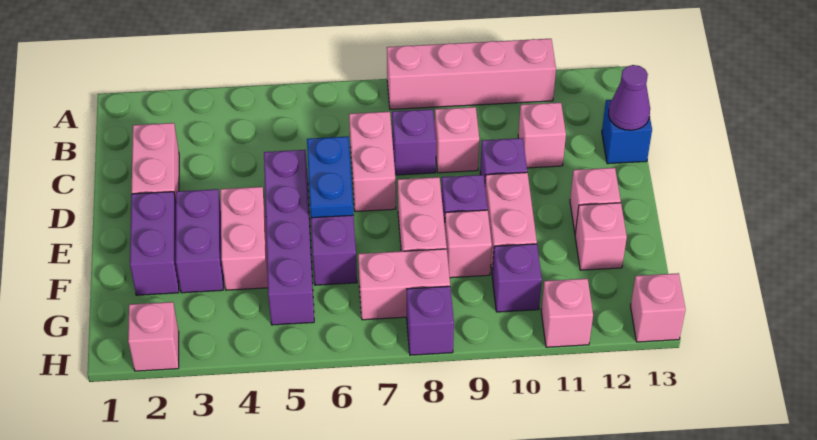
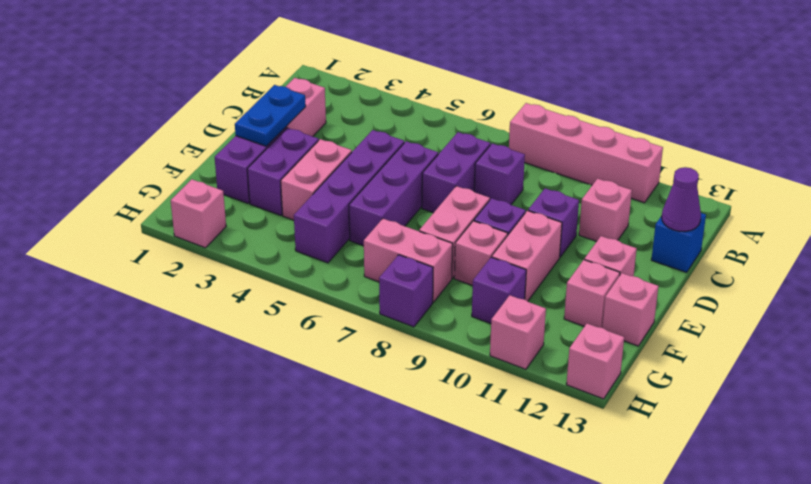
pink brick C7:D7 level 1 -> purple brick C7:D7 level 1
pink brick C9 level 1 -> pink brick F13 level 1
blue plate D6:E6 level 2 -> blue plate D2:E2 level 2

